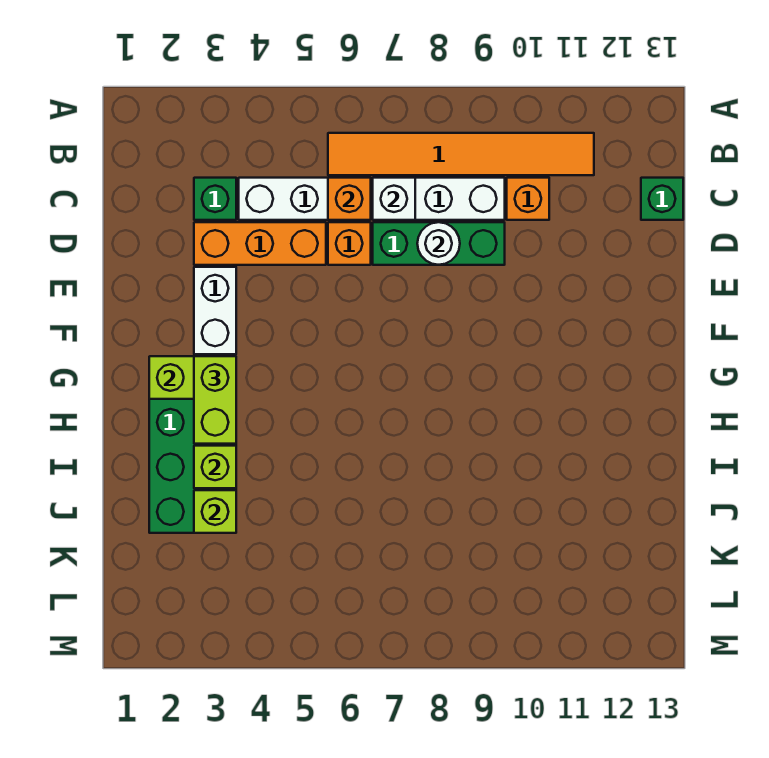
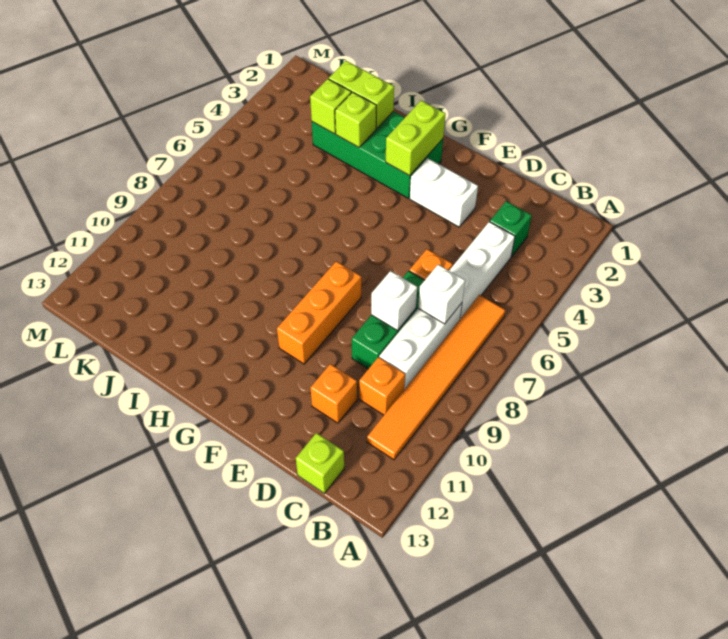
orange brick C6 level 2 -> orange brick D11 level 1
green brick C13 level 1 -> lime brick C13 level 1
orange brick D3:D5 level 1 -> orange brick F8:F10 level 1
white round brick D8 level 2 -> white brick D8 level 2
lime brick G3:H3 level 3 -> lime brick I2:J2 level 2

